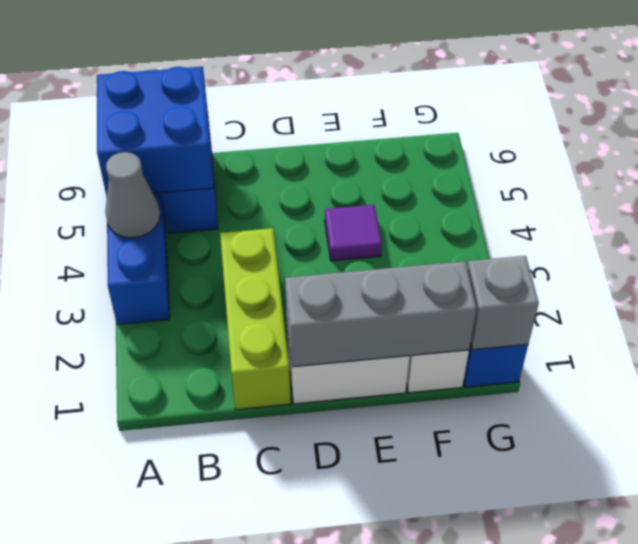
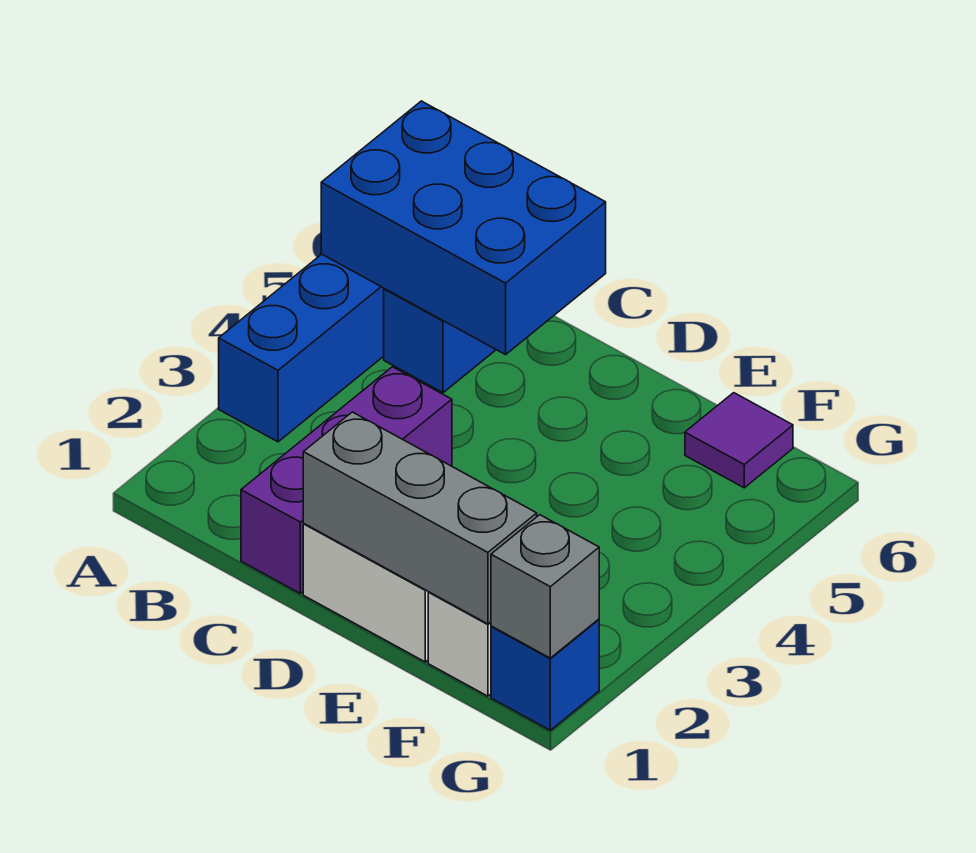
grey cone A4 level 2 -> none
blue brick A5:B6 level 2 -> blue brick A5:C6 level 2
lime brick C1:C3 level 1 -> purple brick C1:C3 level 1
purple tile E4 level 1 -> purple tile F6 level 1

